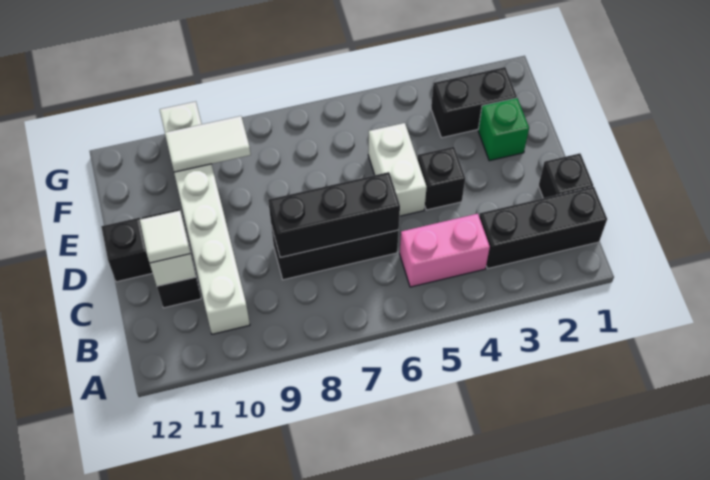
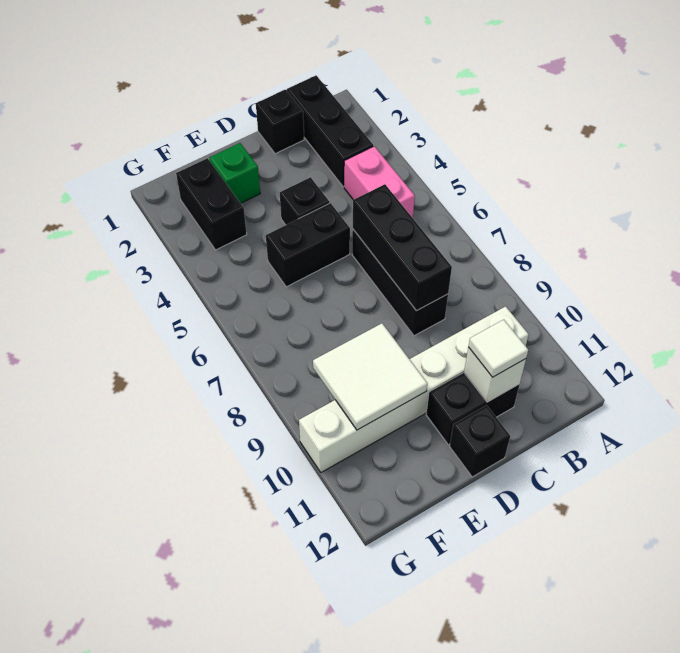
white brick D5:E5 level 1 -> black brick D5:E5 level 1
white tile F9:F10 level 2 -> white tile E9:F10 level 2

